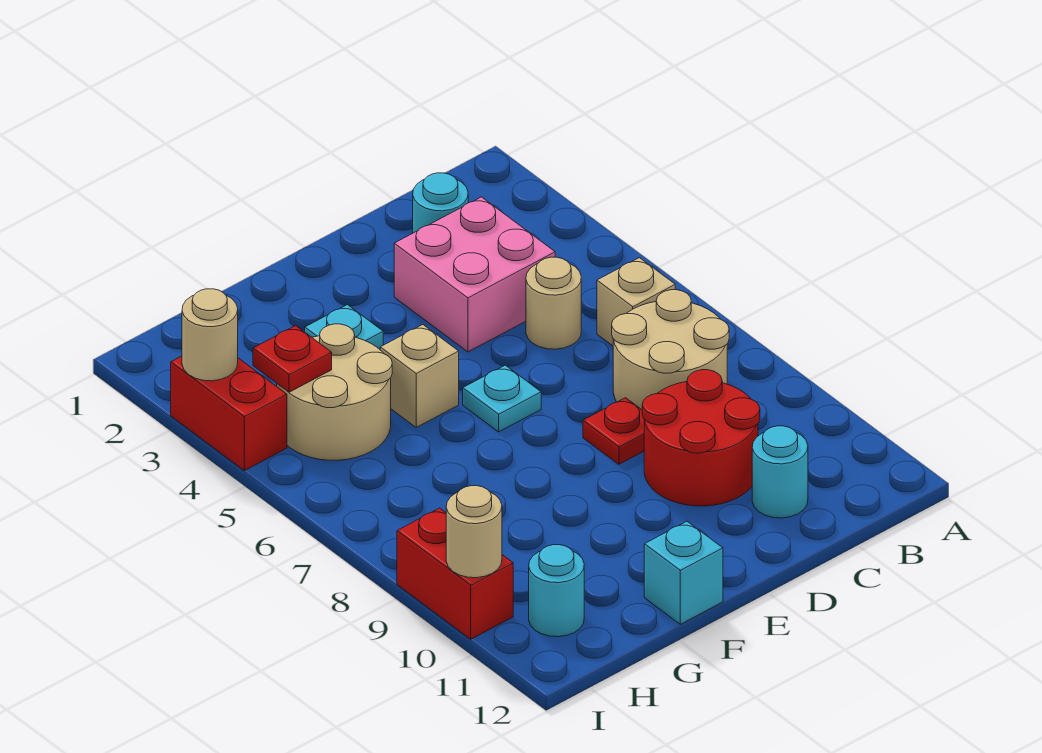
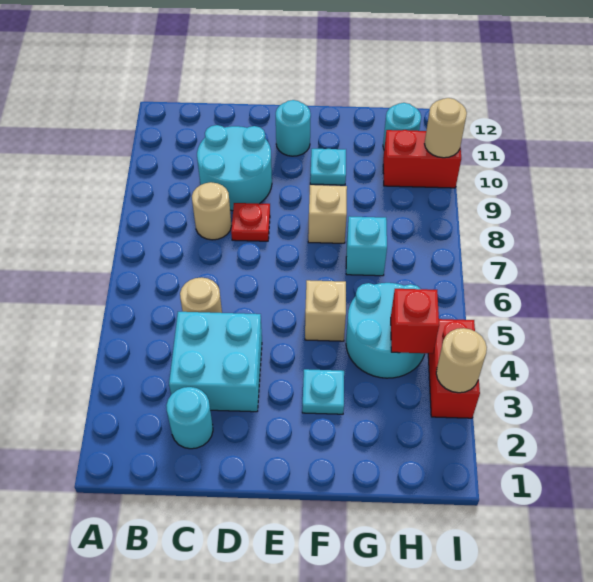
tan brick B6 level 1 -> tan brick F8 level 1
tan round brick B7:C8 level 1 -> tan round brick C8 level 1
pink brick C3:D4 level 1 -> cyan brick C3:D4 level 1
red round brick C9:D10 level 1 -> cyan round brick C9:D10 level 1
cyan round brick C11 level 1 -> cyan round brick E11 level 1
cyan plate E6 level 1 -> cyan plate F10 level 1
cyan brick F12 level 1 -> cyan brick G7 level 1
tan round brick G4:H5 level 1 -> cyan round brick G4:H5 level 1
red plate H4 level 2 -> red brick H4 level 2
red brick I9:I10 level 1 -> red brick H10:I10 level 1

